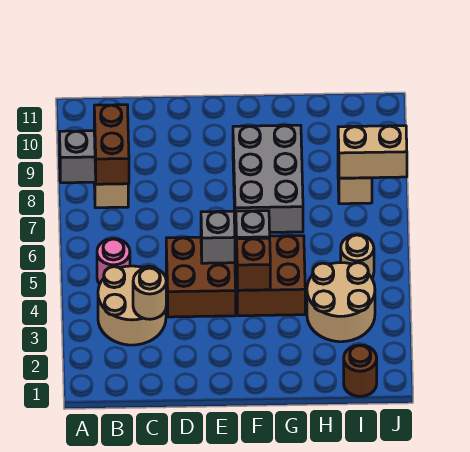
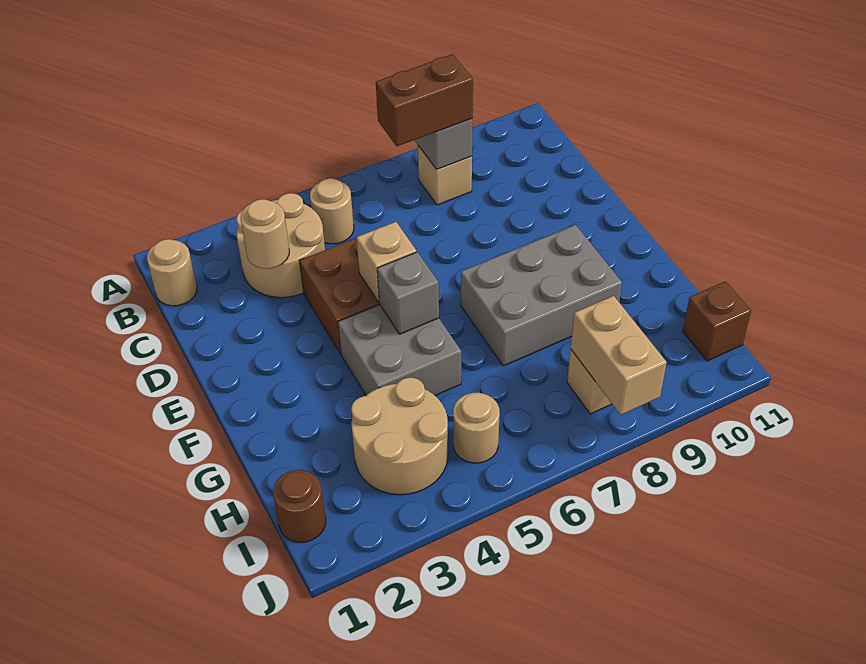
none -> tan round brick B1 level 1
pink round brick B5 level 1 -> tan round brick B5 level 1
grey brick E5 level 2 -> tan brick E5 level 2
brown brick F4:G5 level 1 -> grey brick F4:G5 level 1
brown brick F4 level 2 -> brown brick I11 level 1

